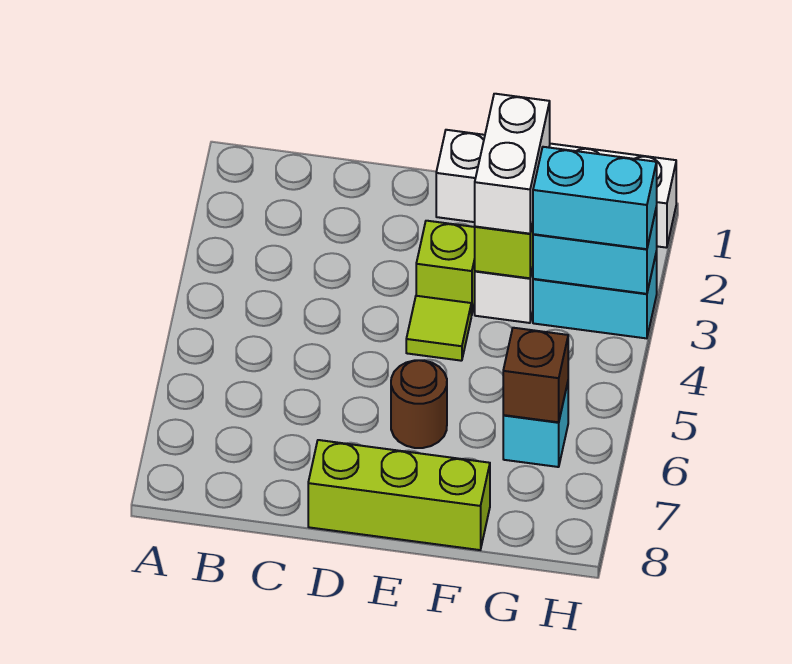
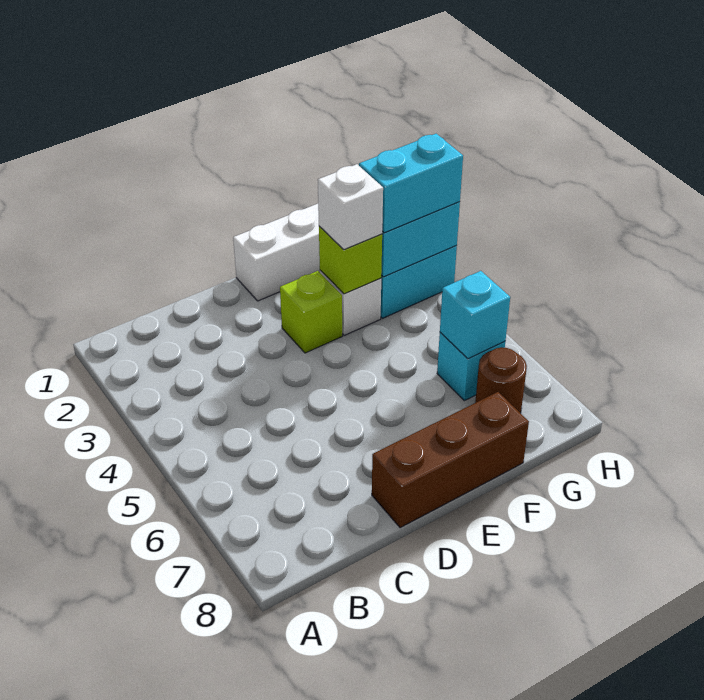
lime brick D8:F8 level 1 -> brown brick D8:F8 level 1
lime tile E4 level 1 -> none
brown round brick E6 level 1 -> brown round brick G7 level 1
white brick F2:F3 level 3 -> white brick F3 level 3
brown brick G6 level 2 -> cyan brick G6 level 2

